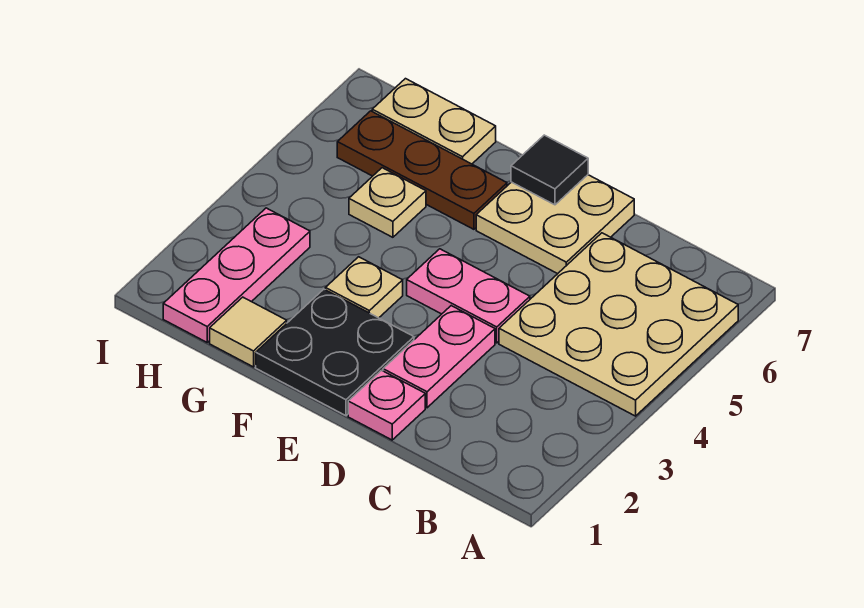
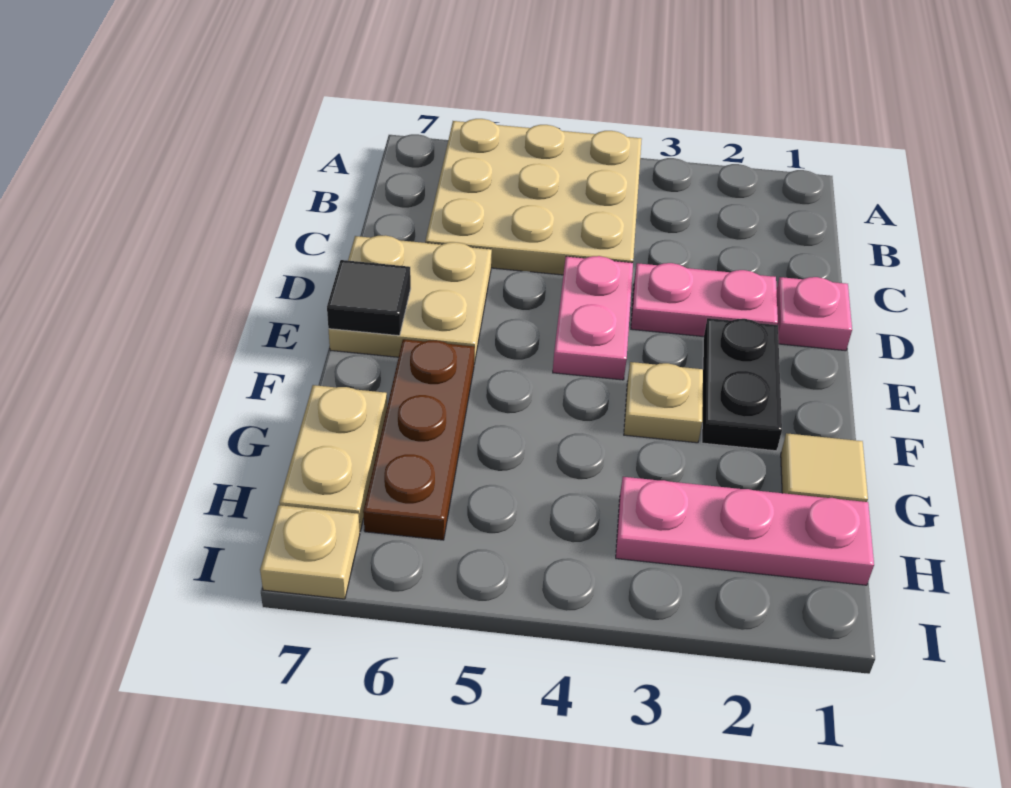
black plate E1:F2 level 1 -> black plate E2:F2 level 1
tan plate G5 level 1 -> tan plate I7 level 1

